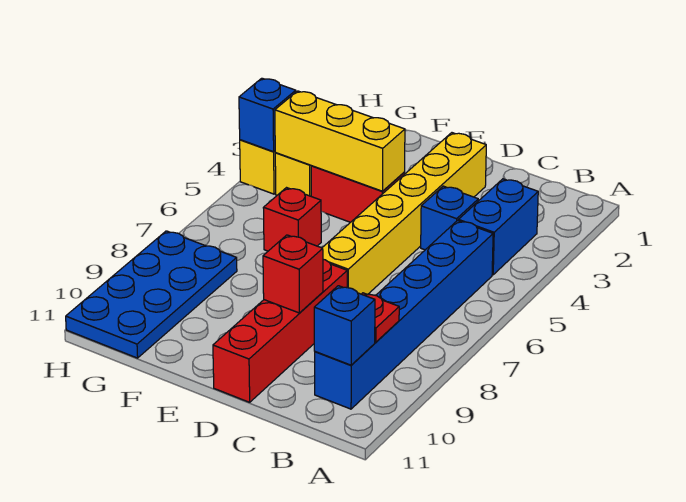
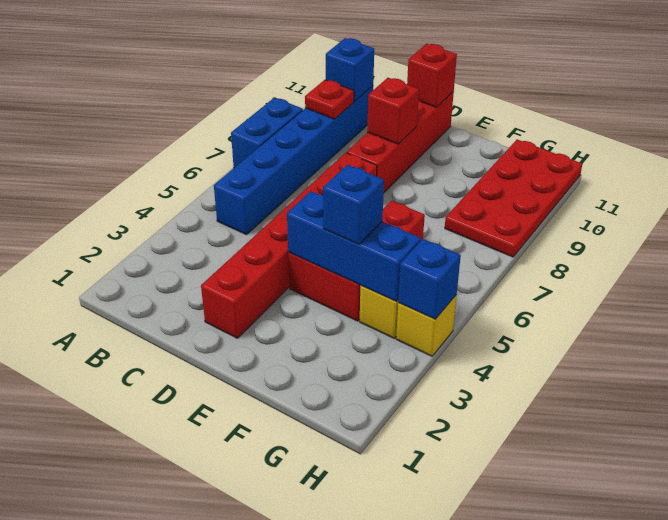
blue brick B3:B4 level 1 -> blue brick A7:A8 level 1
blue brick C4 level 1 -> blue brick F4 level 3
yellow brick D2:D7 level 1 -> red brick D2:D7 level 1
none -> red brick D11 level 2
yellow brick E4:G4 level 2 -> blue brick E4:G4 level 2
blue plate G8:H11 level 1 -> red plate G8:H11 level 1

